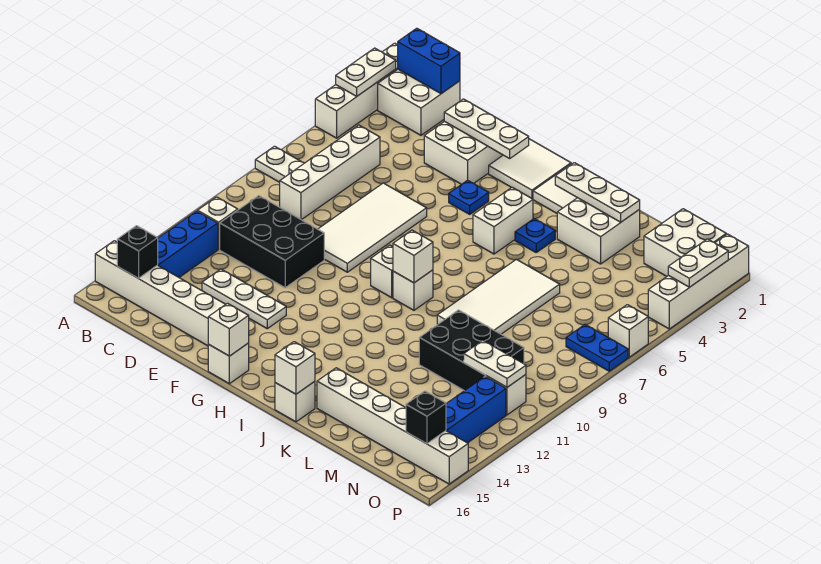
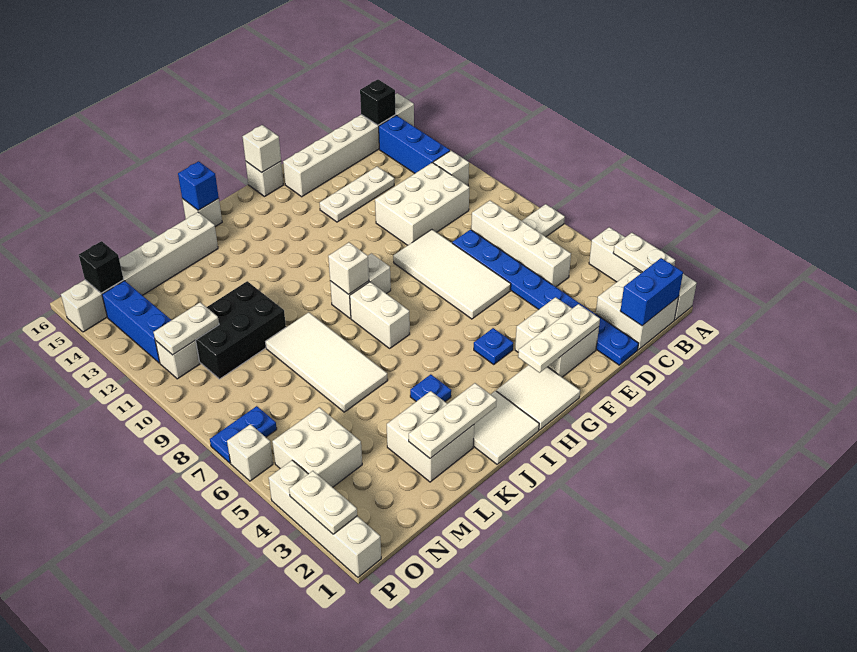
black brick C10:E11 level 1 -> white brick C10:E11 level 1
none -> blue plate D1:D8 level 1
white brick I4:I5 level 1 -> white brick I7:I8 level 1
white brick J16 level 2 -> blue brick J16 level 2
white brick N1:O2 level 1 -> white brick N4:O5 level 1

